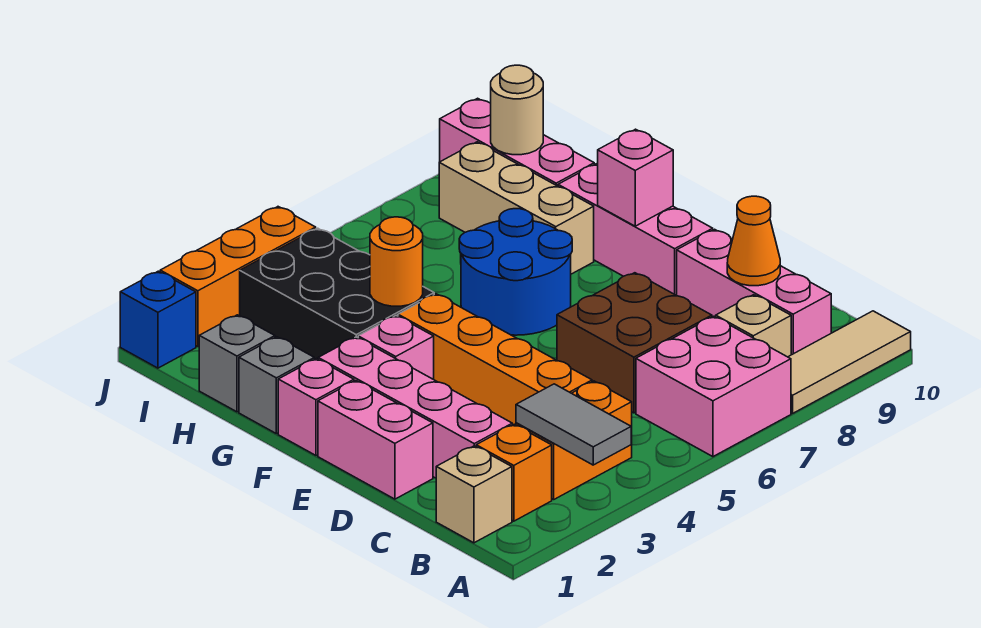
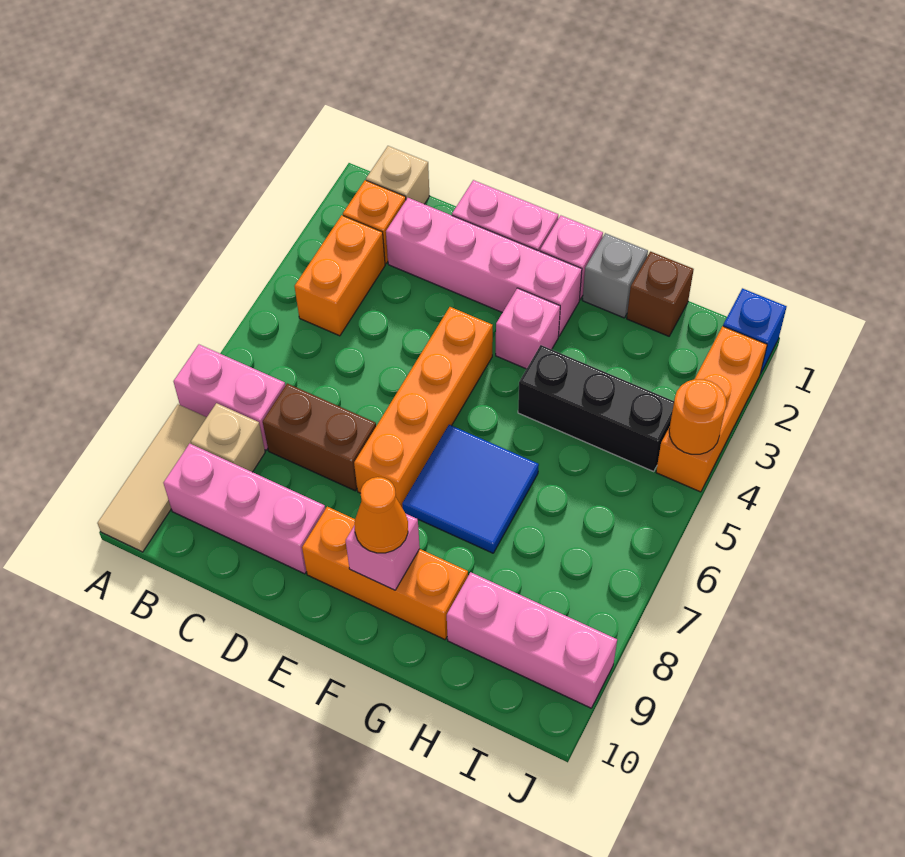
grey tile A3:B3 level 2 -> none
pink brick A6:B7 level 1 -> pink brick A7:B7 level 1
orange brick C4:F4 level 1 -> orange brick E4:E7 level 1
brown brick C6:D7 level 1 -> brown brick C7:D7 level 1
orange cone C9 level 2 -> orange cone F9 level 3
pink brick E9:G9 level 1 -> orange brick E9:G9 level 1
blue round brick F6:G7 level 1 -> blue tile F6:G7 level 1
black brick G3:I4 level 1 -> black brick G4:I4 level 1
orange round brick G4 level 2 -> orange round brick J4 level 2
tan brick G8:I8 level 1 -> none
grey brick H1 level 1 -> brown brick H1 level 1
tan round brick I9 level 2 -> none

